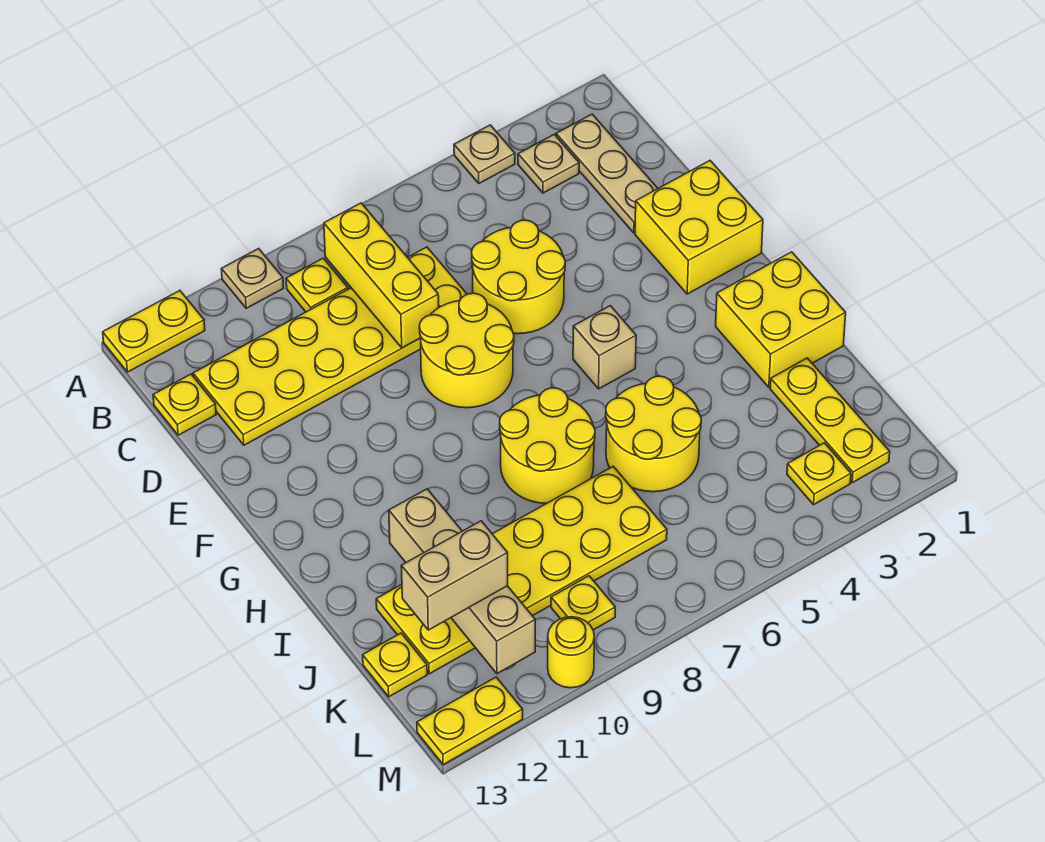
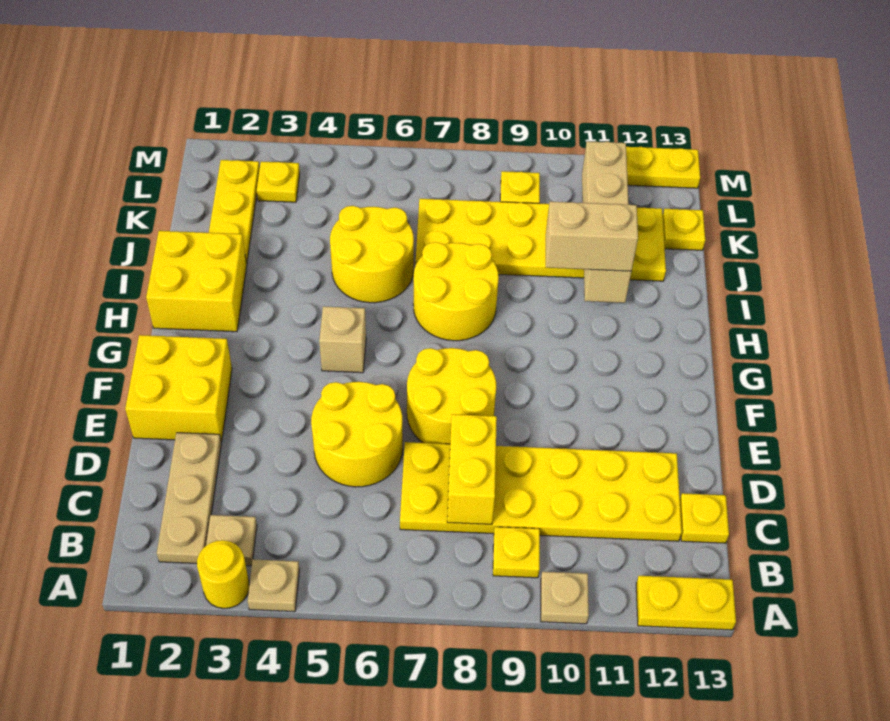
yellow brick B8:D8 level 2 -> yellow brick C8:D8 level 2
tan brick K11:K12 level 3 -> tan brick I10:I11 level 3
yellow round brick M10 level 1 -> yellow round brick A3 level 1

